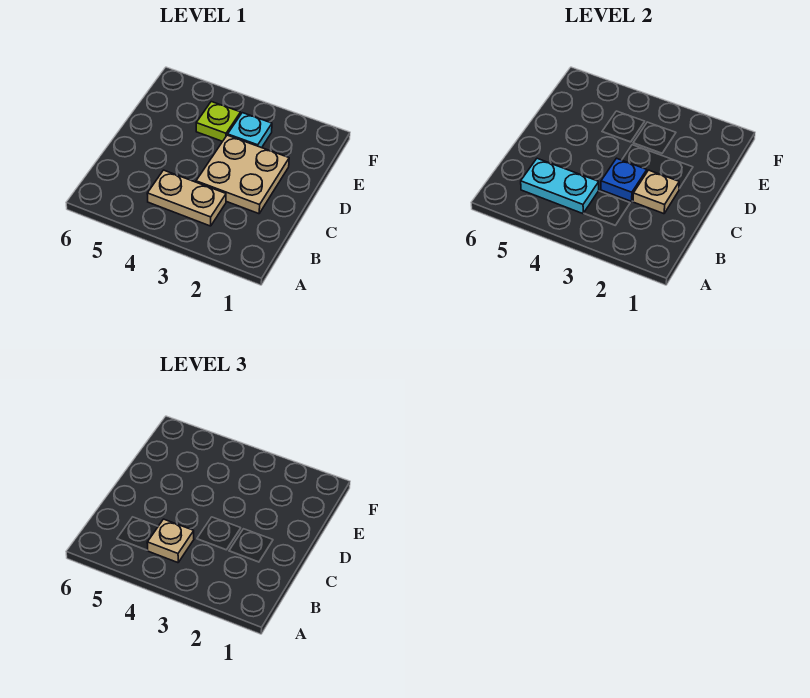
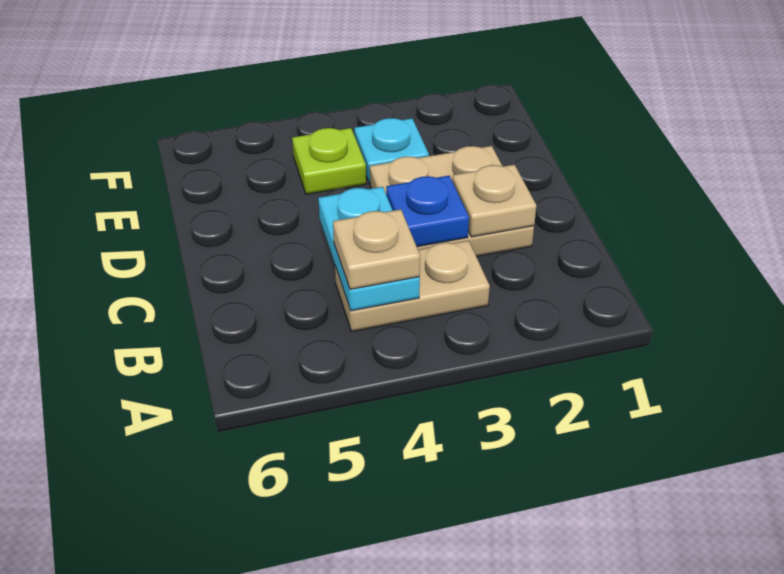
cyan plate B4:B5 level 2 -> cyan plate B4:C4 level 2

